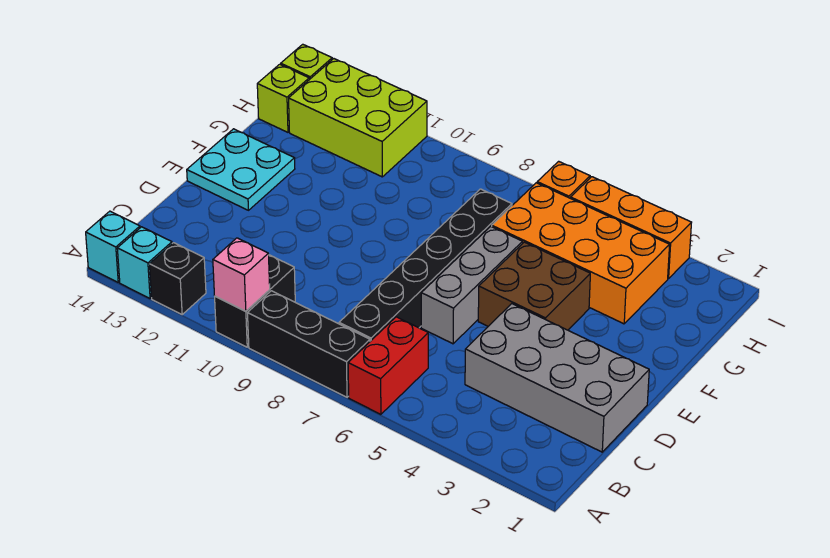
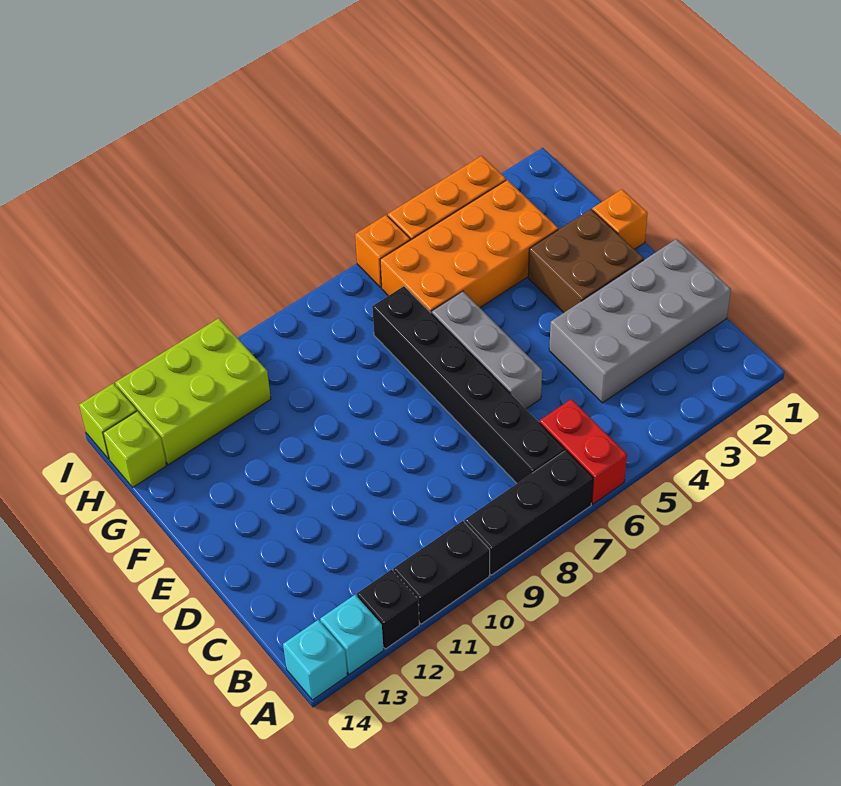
black brick A10:B10 level 1 -> black brick A10:A11 level 1
pink brick A10 level 2 -> none
brown brick E4:F5 level 1 -> brown brick E2:F3 level 1
cyan plate E13:F14 level 1 -> none
none -> orange brick F1 level 1

